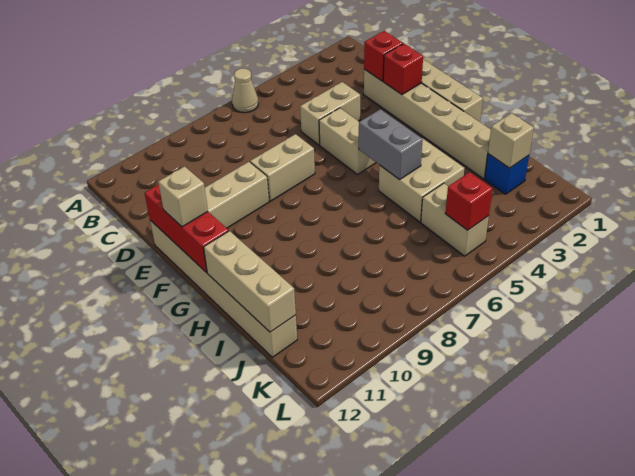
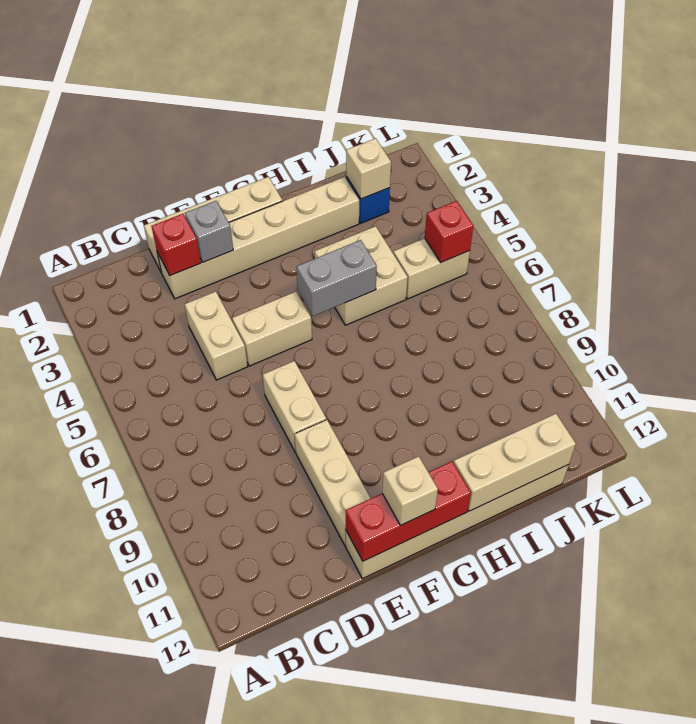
tan cone A6 level 1 -> none
red brick E2 level 2 -> grey brick E2 level 2

